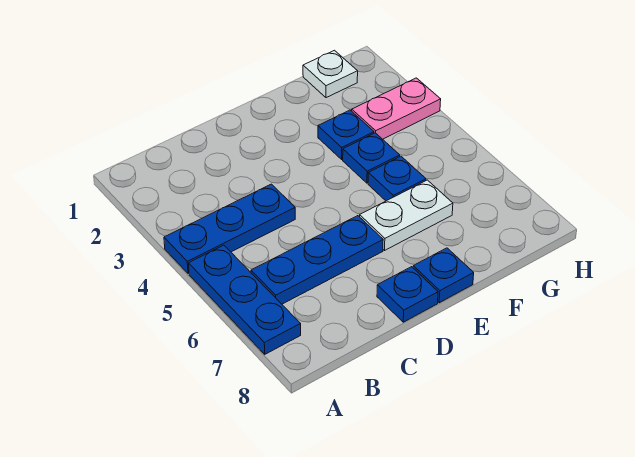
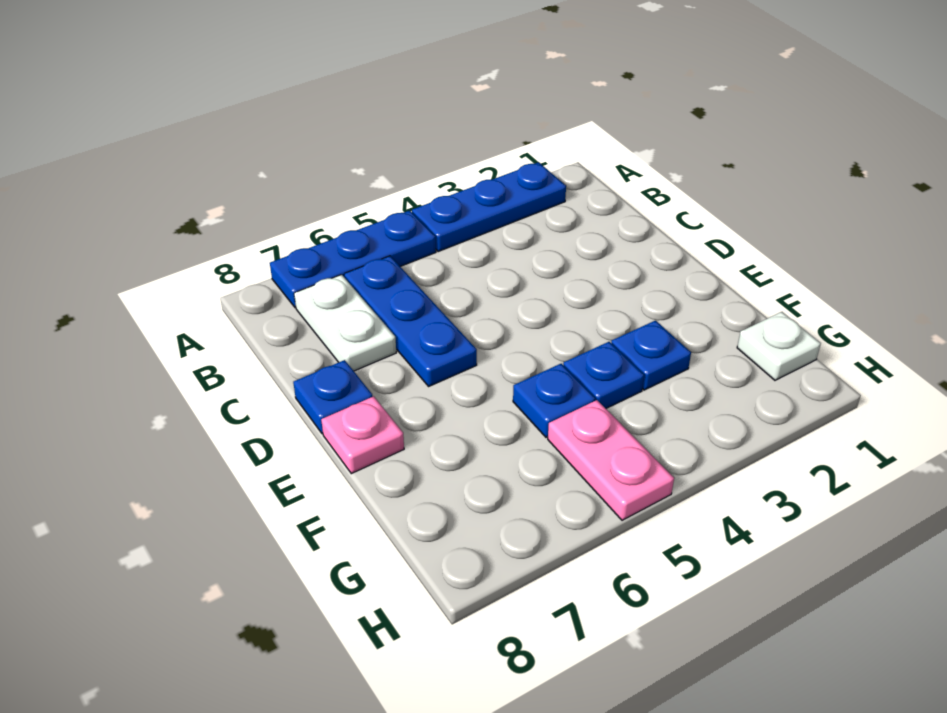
blue plate A4:C4 level 1 -> blue plate A2:A4 level 1
white plate E6:F6 level 1 -> white plate B7:C7 level 1
blue plate E8 level 1 -> pink plate E8 level 1
pink plate G3:H3 level 1 -> pink plate G5:H5 level 1

